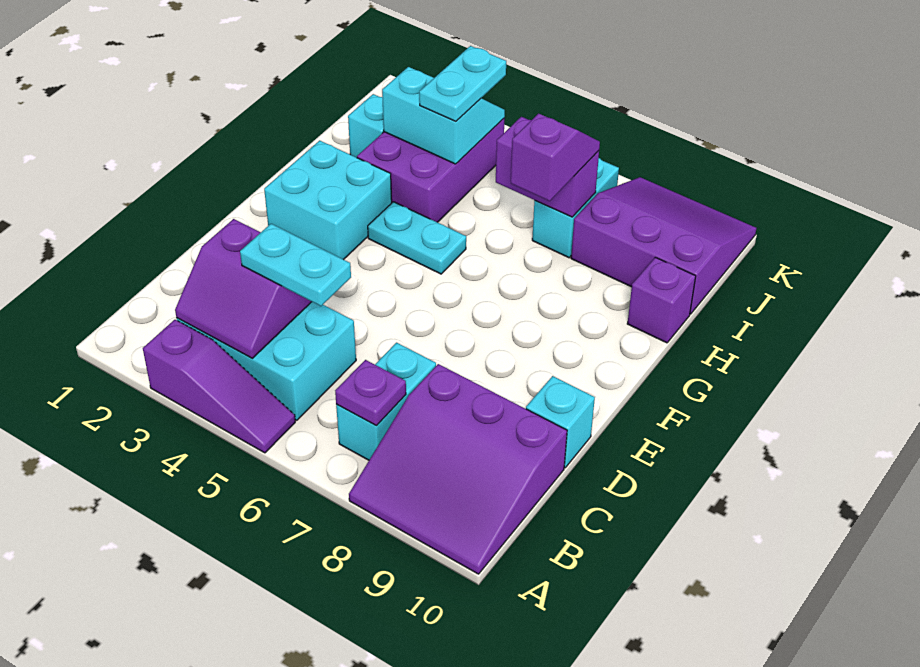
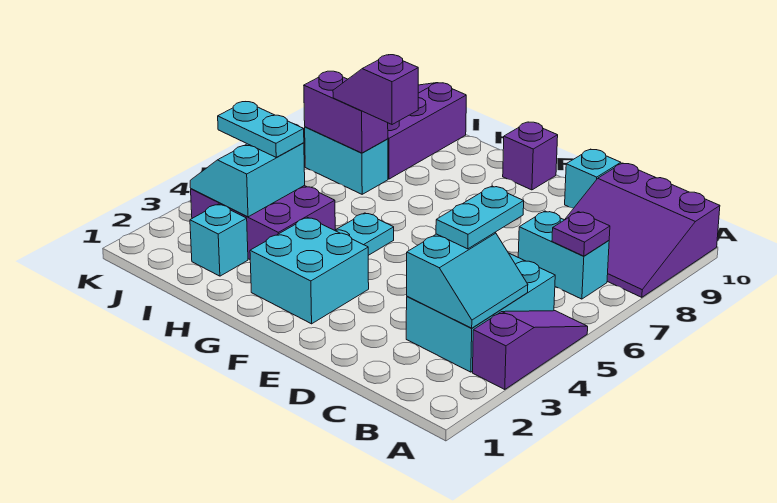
purple slope A8:C10 level 1 top C -> purple slope A8:C10 level 1 top 10
purple slope B3:C4 level 2 top C -> cyan slope B3:C4 level 2 top C
purple brick H10 level 1 -> purple brick F10 level 1
purple brick I6:I7 level 2 -> purple brick I7:J7 level 2

